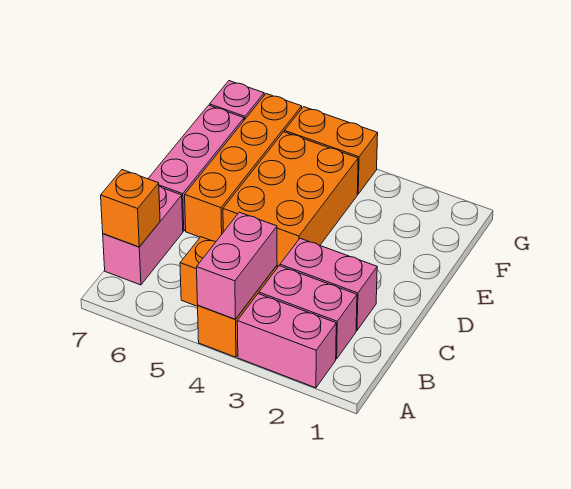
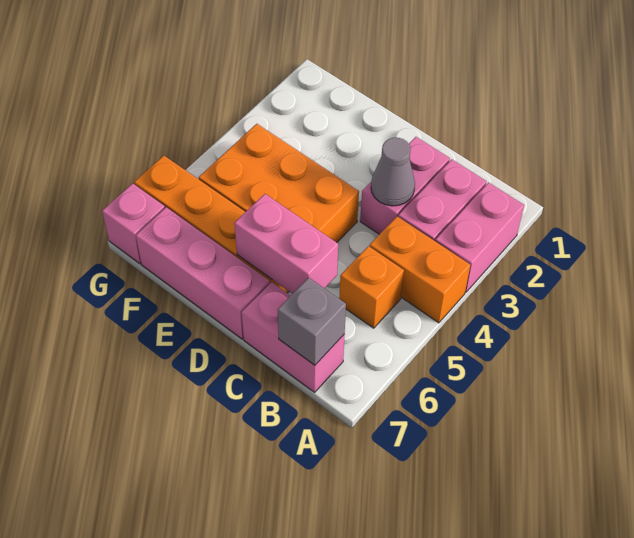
pink brick A4:B4 level 2 -> pink brick C6:D6 level 2
orange brick B7 level 2 -> grey brick B7 level 2
none -> grey cone C3 level 2
orange brick G4:G5 level 1 -> none

